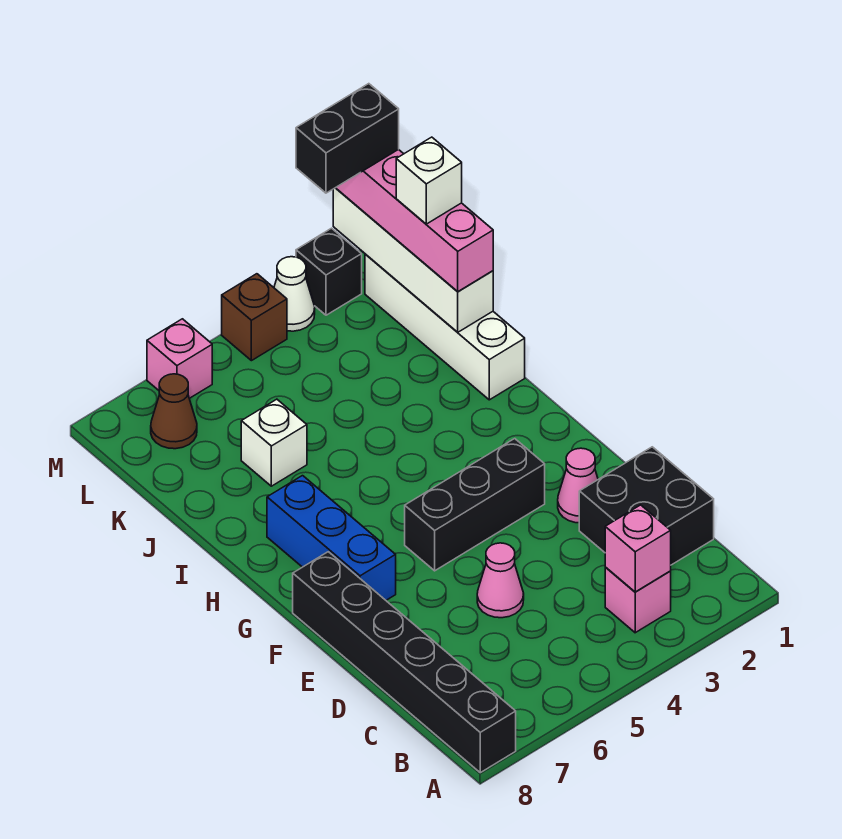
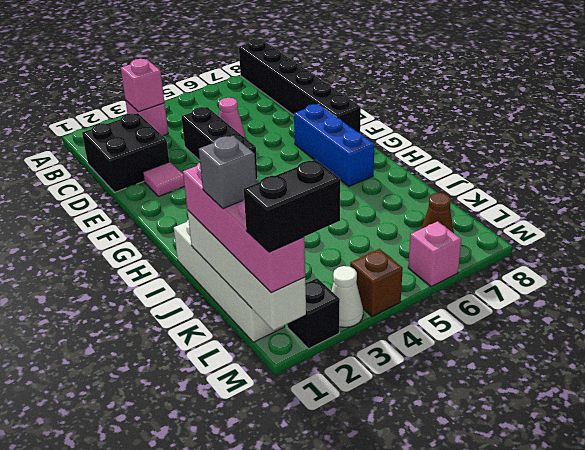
pink cone E2 level 1 -> pink tile E2 level 1
black brick F3:F5 level 1 -> black brick D4:F4 level 1
white brick J6 level 1 -> none
white brick K1 level 4 -> grey brick K1 level 4

